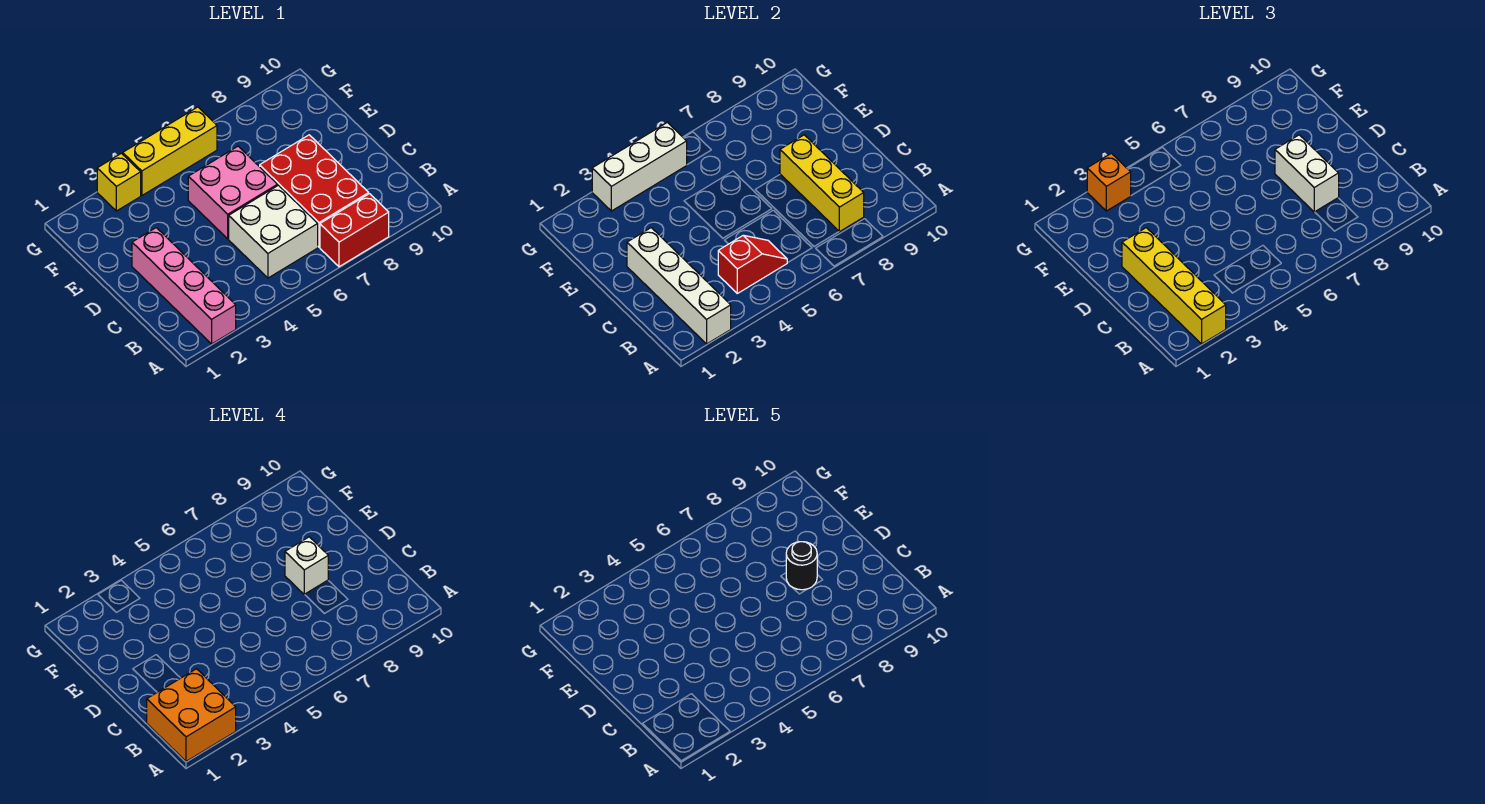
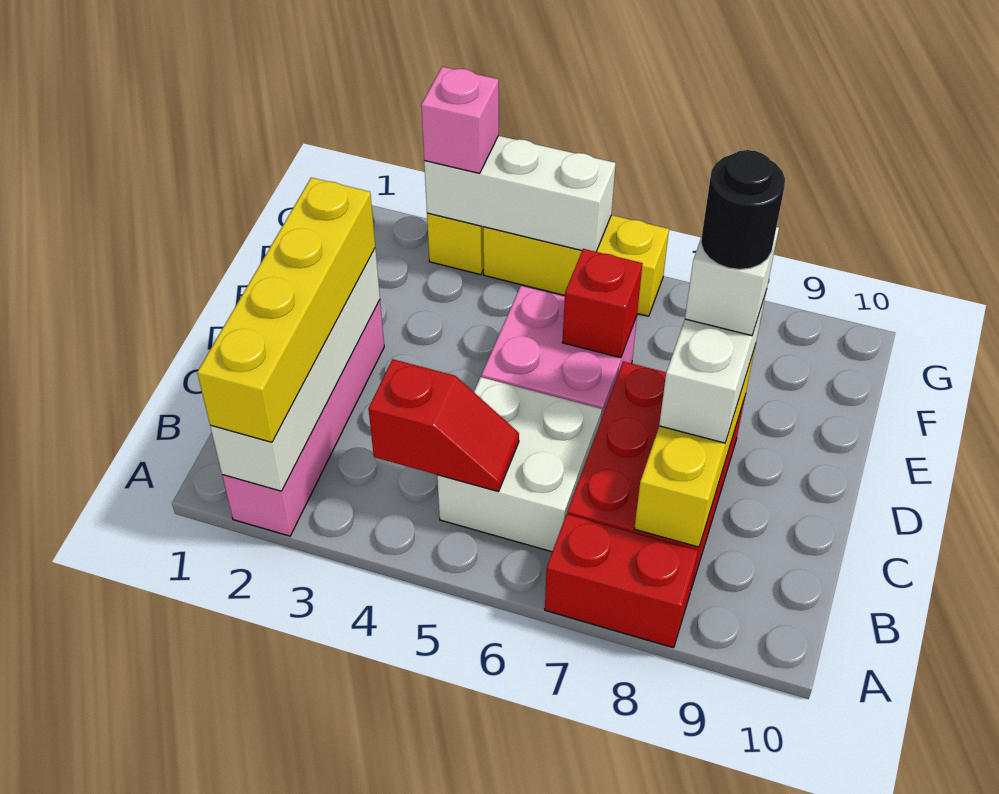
orange brick A1:B2 level 4 -> none
none -> red brick E6 level 2
orange brick G3 level 3 -> pink brick G3 level 3

